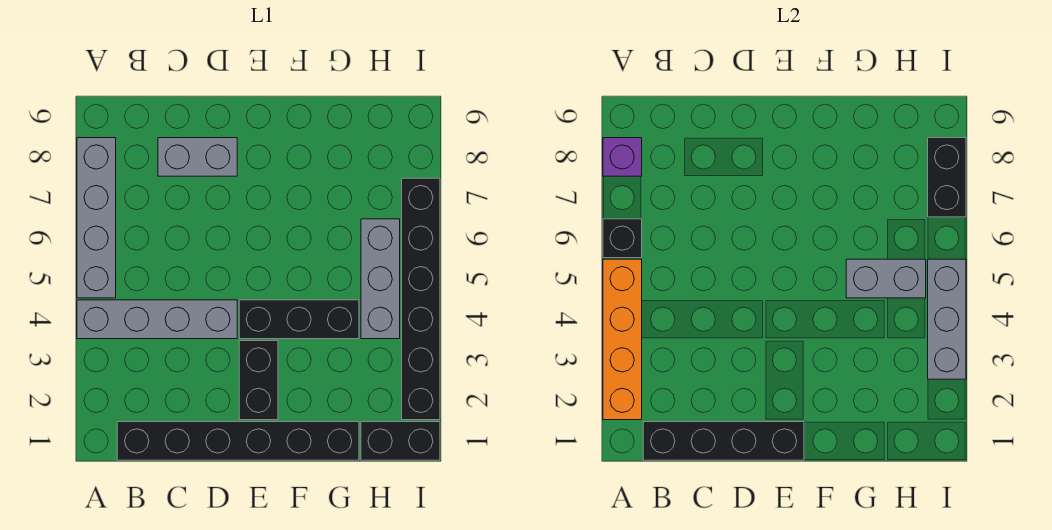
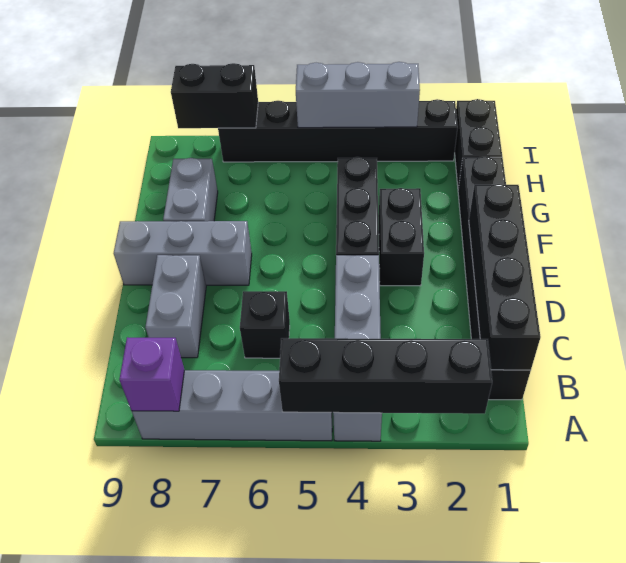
orange brick A2:A5 level 2 -> black brick A2:A5 level 2
black brick A6 level 2 -> black brick C6 level 1
black brick E2:E3 level 1 -> black brick E3:F3 level 1
grey brick G5:H5 level 2 -> grey brick F8:G8 level 1
grey brick H4:H6 level 1 -> grey brick E7:E9 level 1

